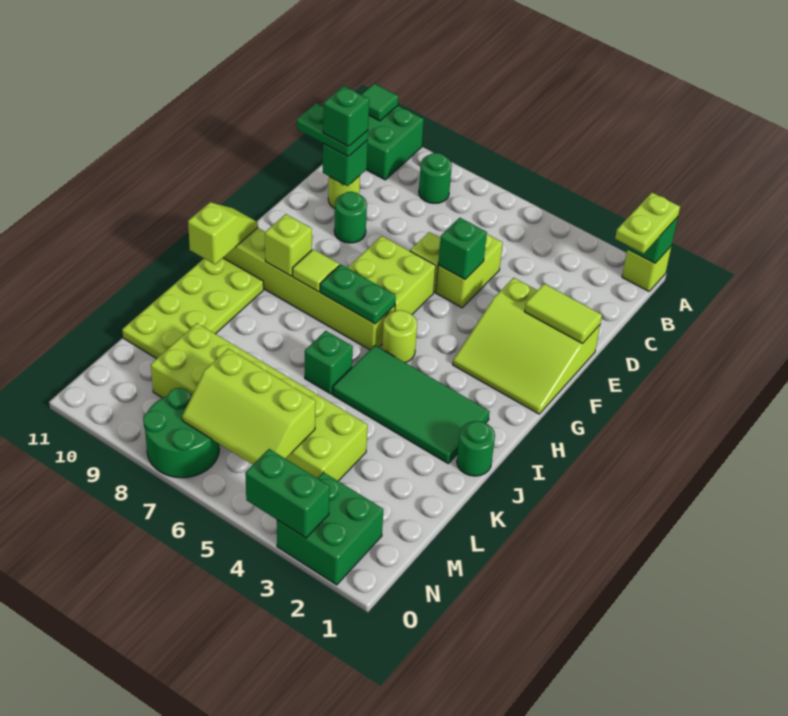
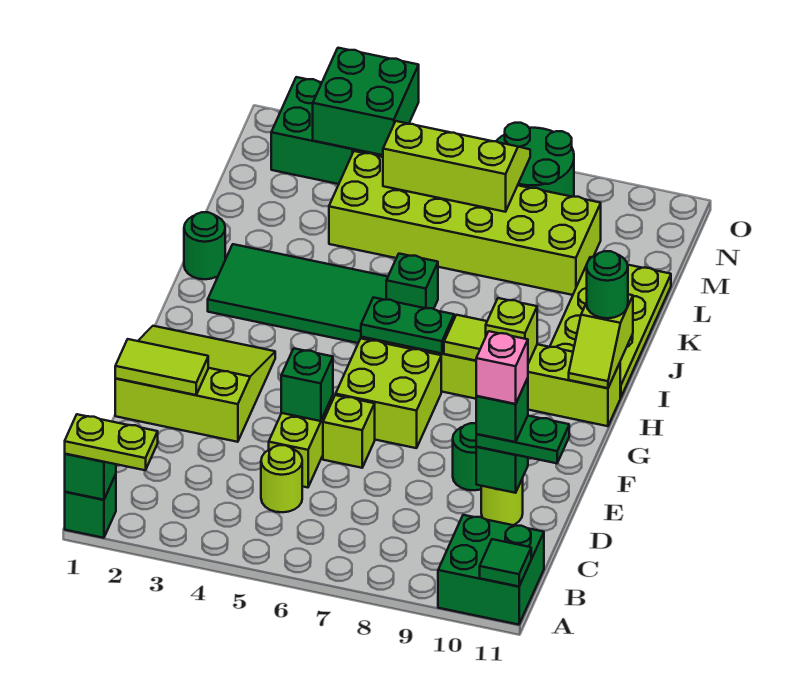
lime brick A1 level 1 -> green brick A1 level 1
lime plate A1:B1 level 3 -> lime plate A1:A2 level 3
green round brick B8 level 1 -> green round brick I11 level 3
none -> pink brick D10 level 5
lime round brick H5 level 1 -> lime round brick C5 level 1
green brick O3:O4 level 2 -> green brick N3:O4 level 2

